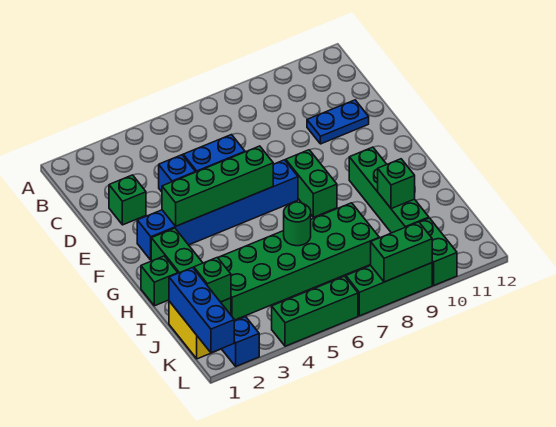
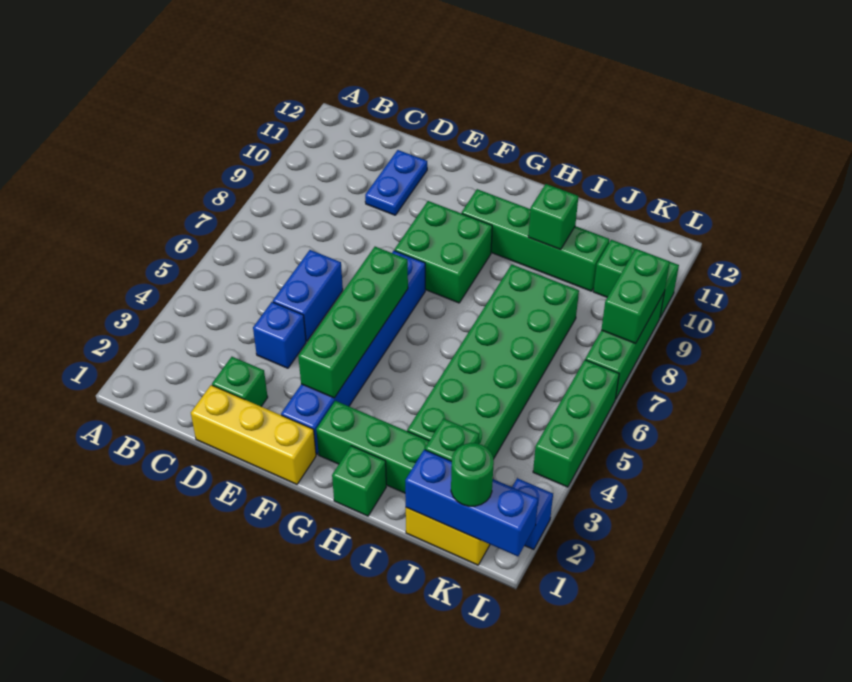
none -> yellow brick D1:F1 level 1
green brick F8:G8 level 1 -> green brick F8:G9 level 1
green round brick I6 level 2 -> green round brick K1 level 3

